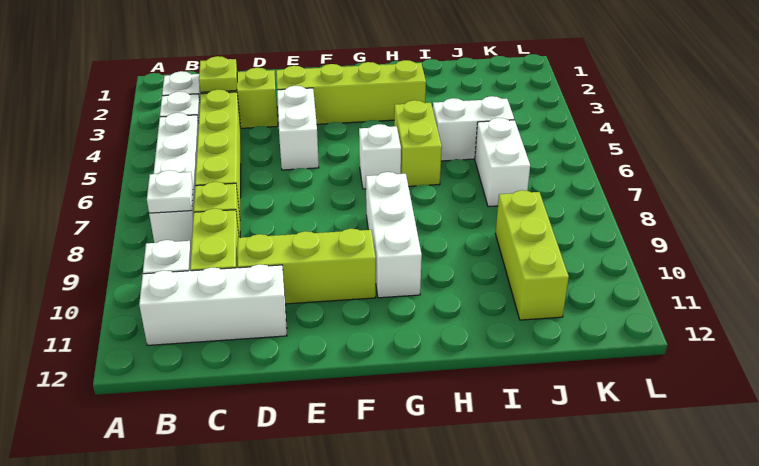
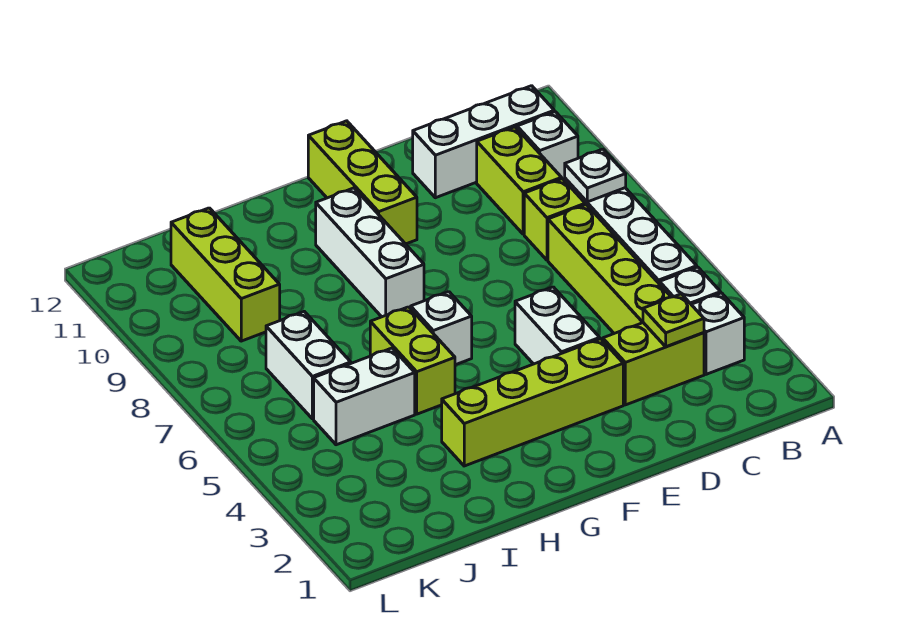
lime brick D10:F10 level 1 -> lime brick F10:F12 level 1

